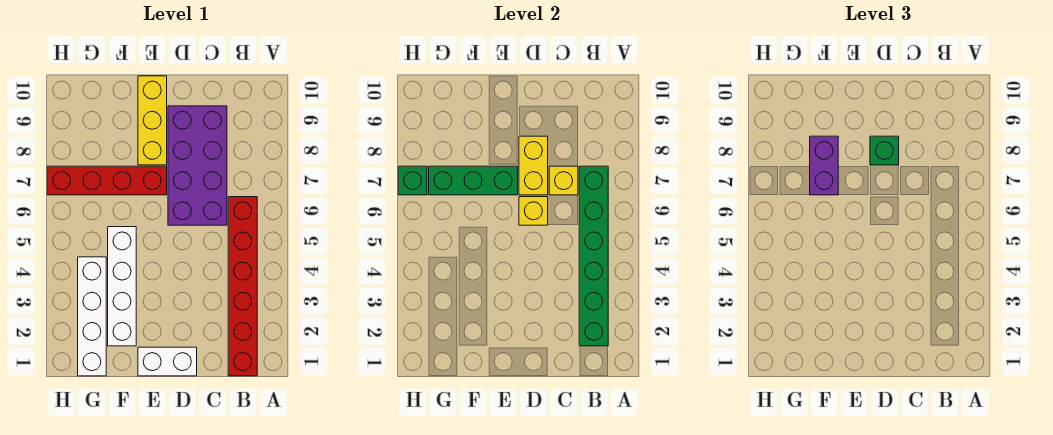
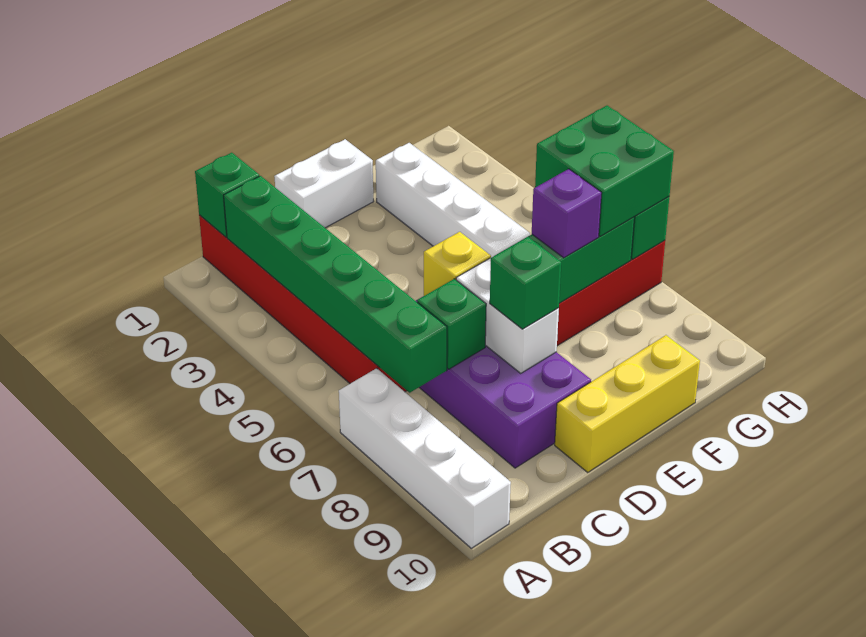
none -> green brick B1 level 2
yellow brick C7 level 2 -> green brick C7 level 2
yellow brick D7:D8 level 2 -> white brick D7:D8 level 2
yellow brick E8:E10 level 1 -> yellow brick D10:F10 level 1
purple brick F7:F8 level 3 -> purple brick F7 level 3
white brick G1:G4 level 1 -> white brick A7:A10 level 1
none -> green brick G6:H7 level 3

